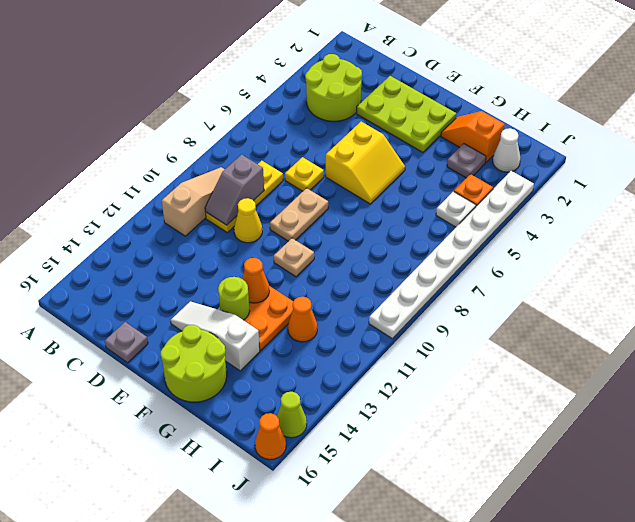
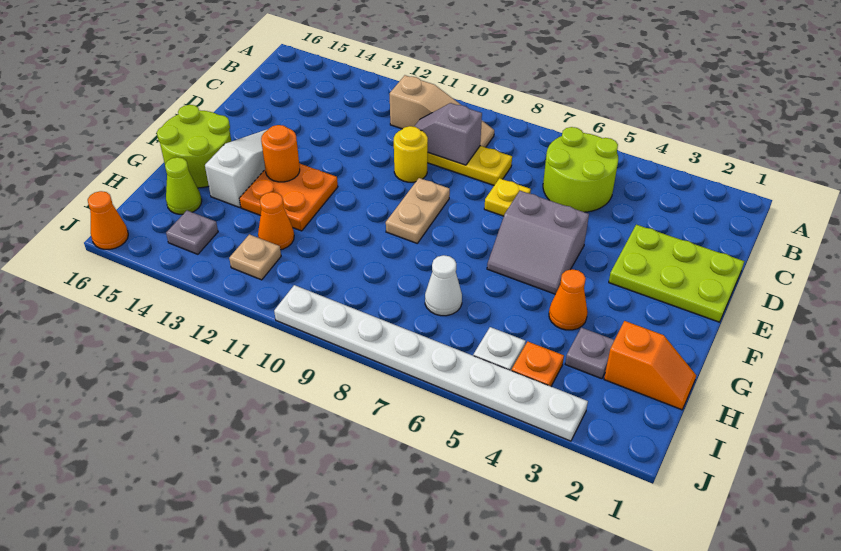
lime round brick B3:C4 level 1 -> lime round brick B5:C6 level 1
lime plate D2:F3 level 1 -> lime plate D1:E3 level 1
yellow cone D10 level 1 -> yellow round brick D10 level 1
grey plate D16 level 1 -> grey plate I14 level 1
yellow slope E5:F6 level 1 top E -> grey slope E5:F6 level 1 top E
tan plate E8:E9 level 1 -> tan plate E9:F9 level 1
tan plate F10 level 1 -> tan plate I12 level 1
orange cone F12 level 2 -> orange cone G4 level 1
lime round brick F13 level 2 -> orange round brick F13 level 2
orange slope G2:H2 level 1 top H -> orange slope H1:H2 level 1 top 2
white cone I2 level 1 -> white cone H7 level 1
lime cone J15 level 1 -> lime cone H15 level 1

